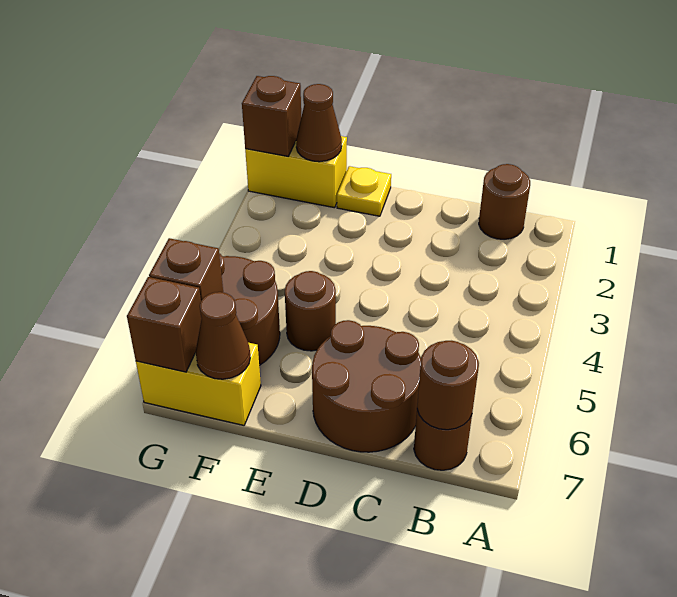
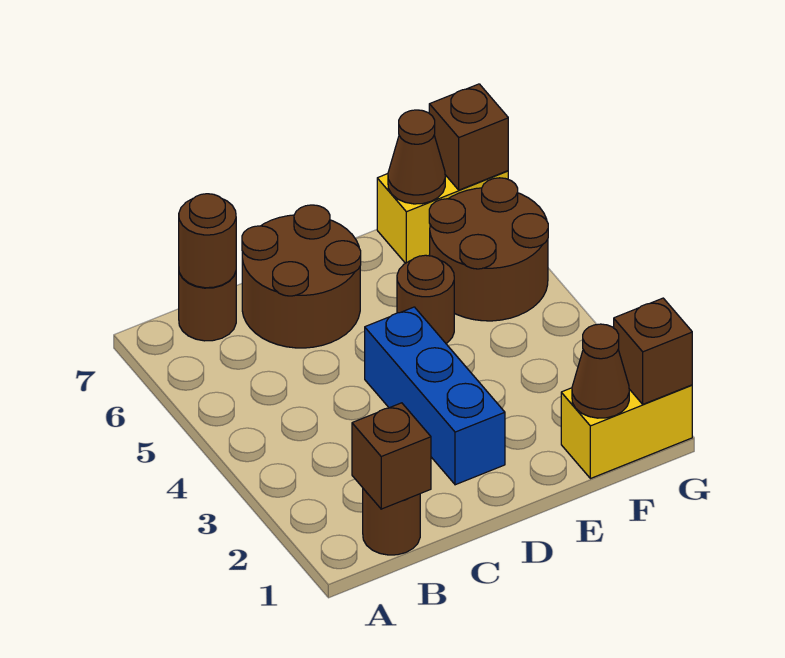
none -> blue brick D2:D4 level 1
yellow plate E1 level 1 -> none
brown brick G6 level 2 -> brown brick B1 level 2

